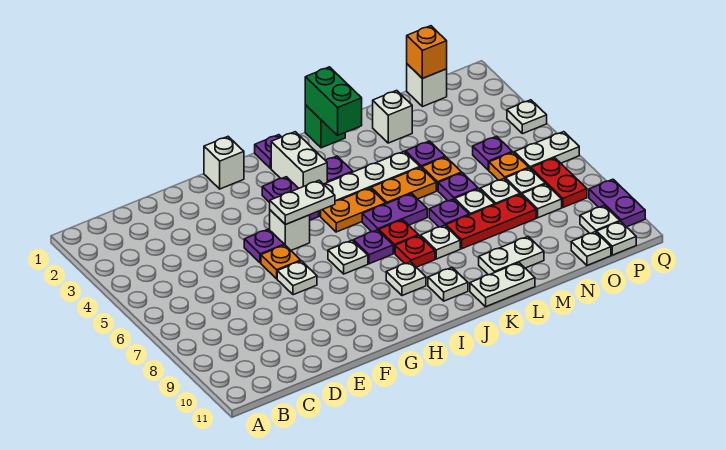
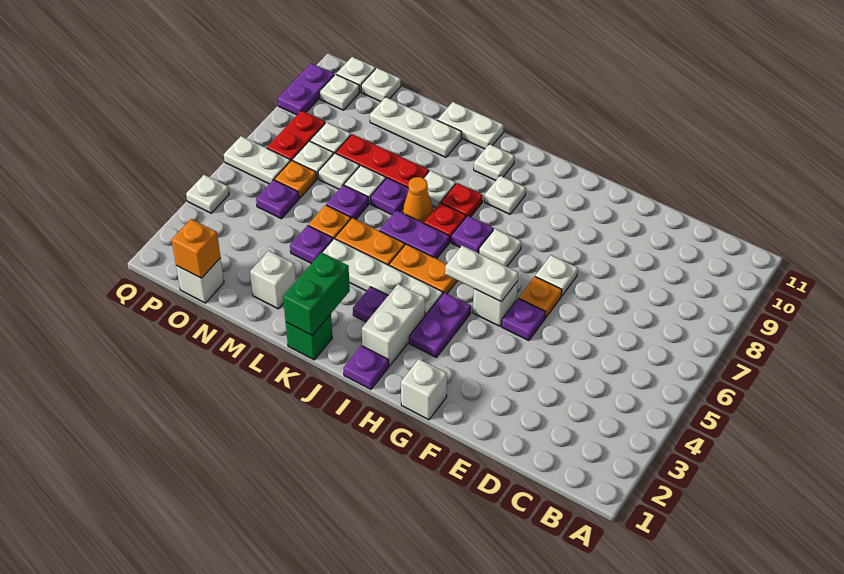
none -> orange cone K7 level 1
white plate L10:M10 level 1 -> white plate L10:N10 level 1

